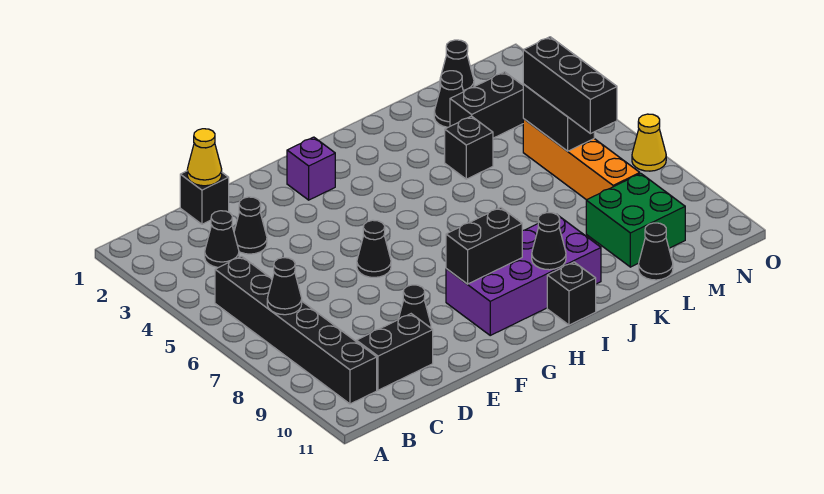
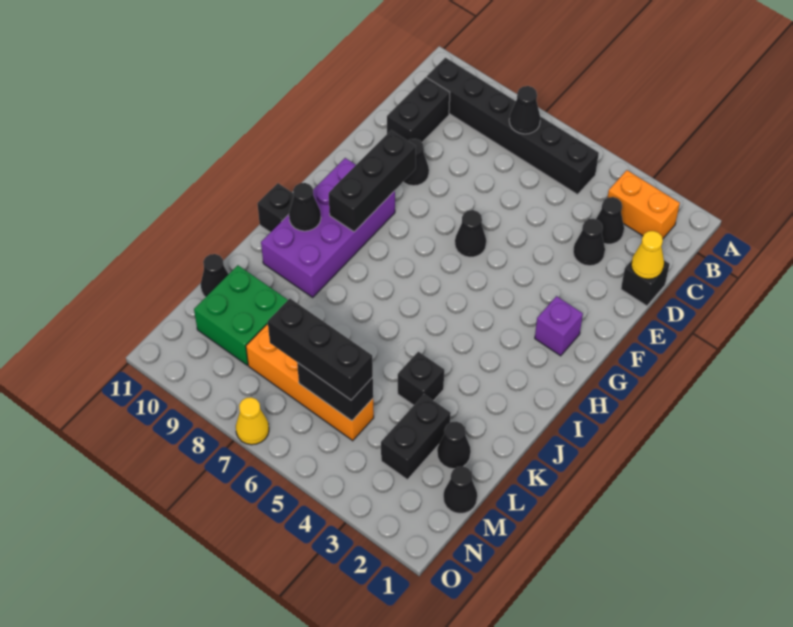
none -> orange brick B2:B3 level 1
black brick G9:H9 level 2 -> black brick F9:H9 level 2

